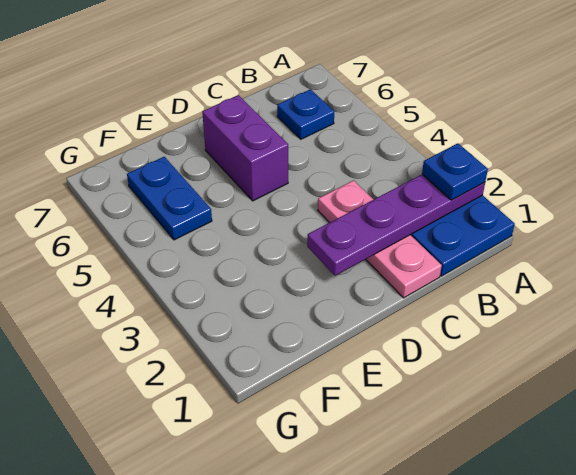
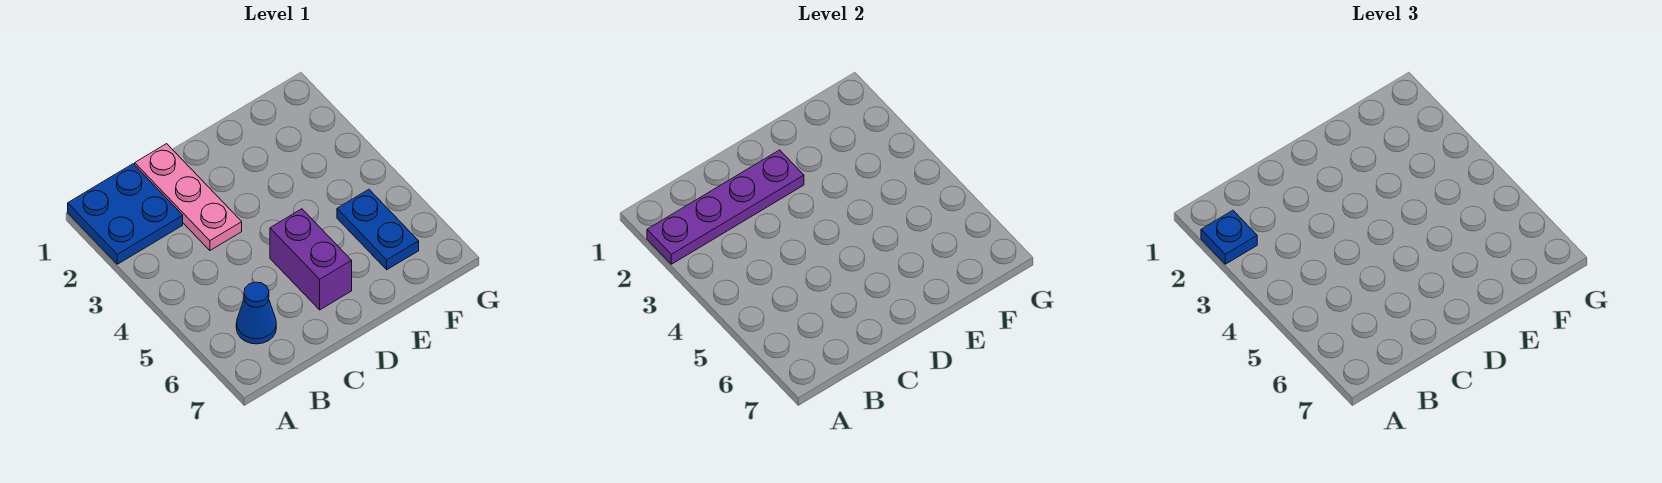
blue plate B6 level 1 -> blue cone B6 level 1

